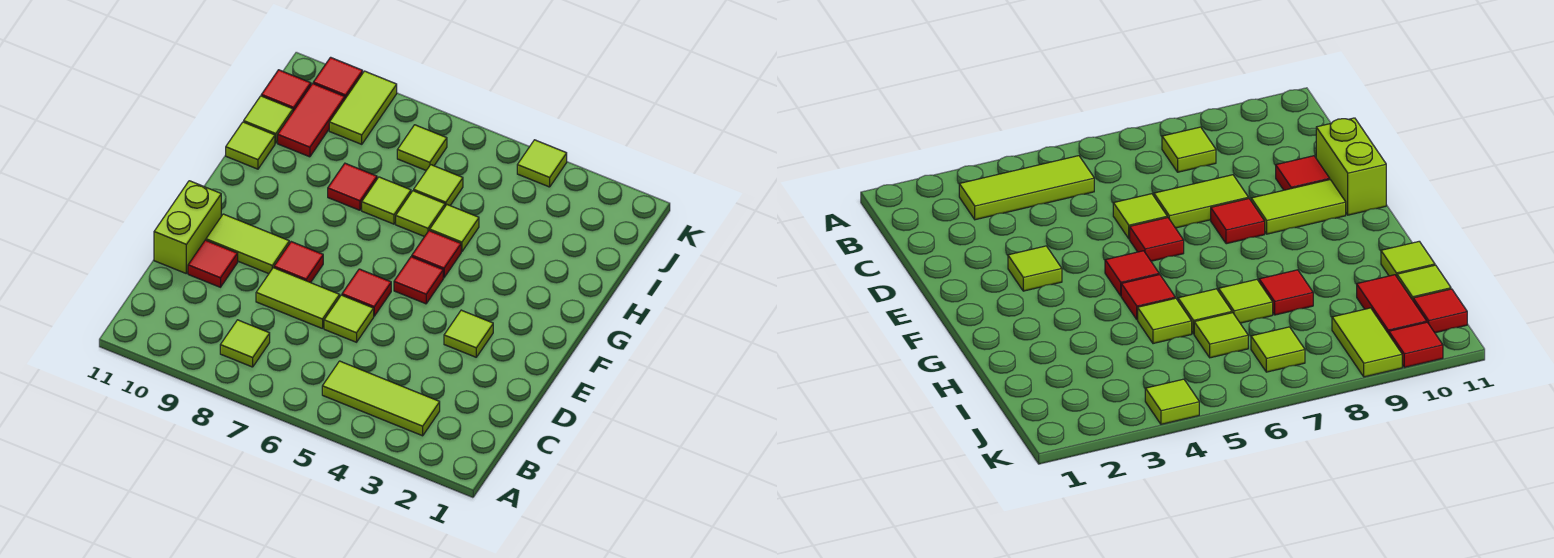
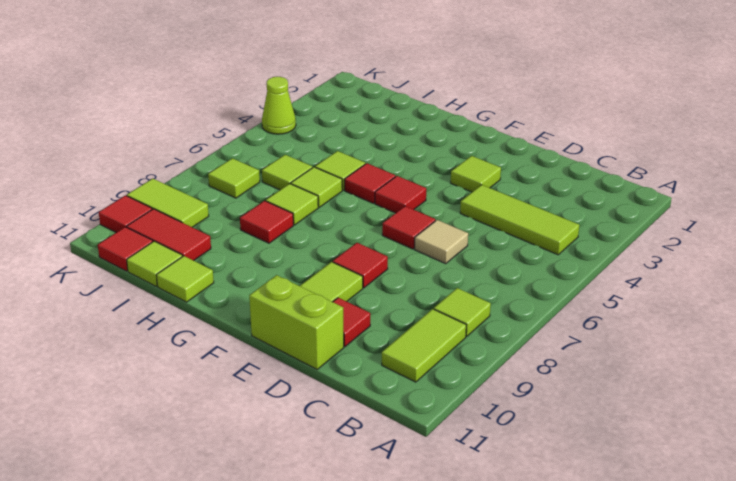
lime tile B3:B5 level 1 -> lime tile B4:D4 level 1
lime tile D6 level 1 -> tan tile D6 level 1
lime tile D7:D8 level 1 -> lime tile B9:B10 level 1
lime tile K4 level 1 -> lime cone K4 level 1

